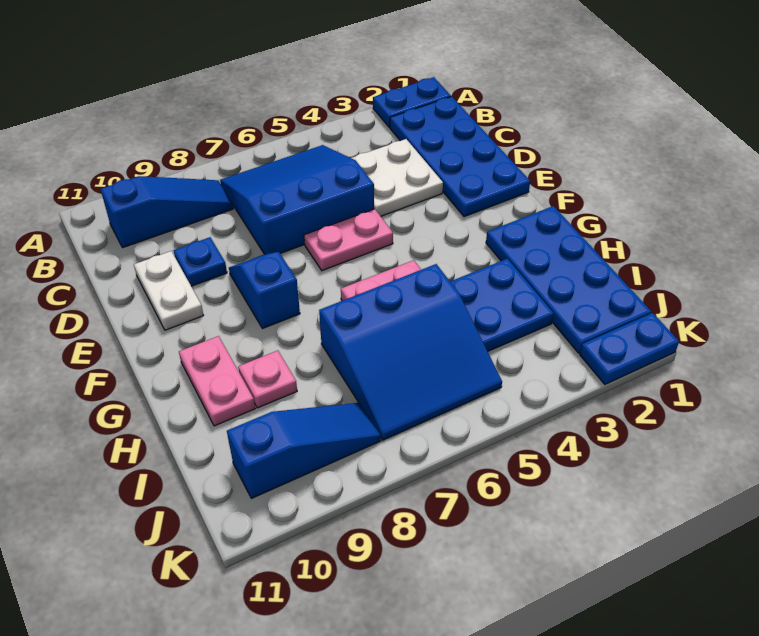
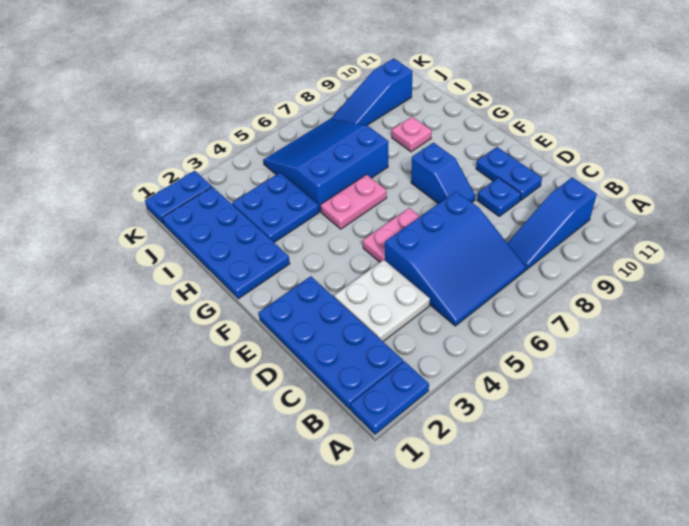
white plate D10:E10 level 1 -> blue plate D10:E10 level 1
pink plate G10:H10 level 1 -> none

